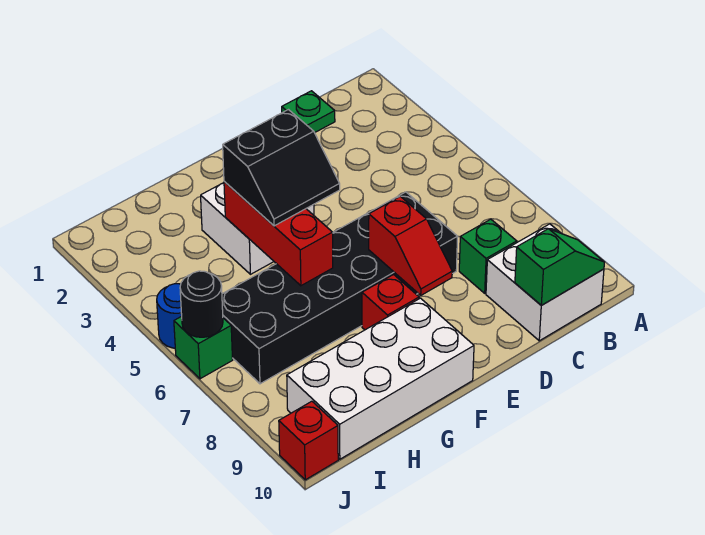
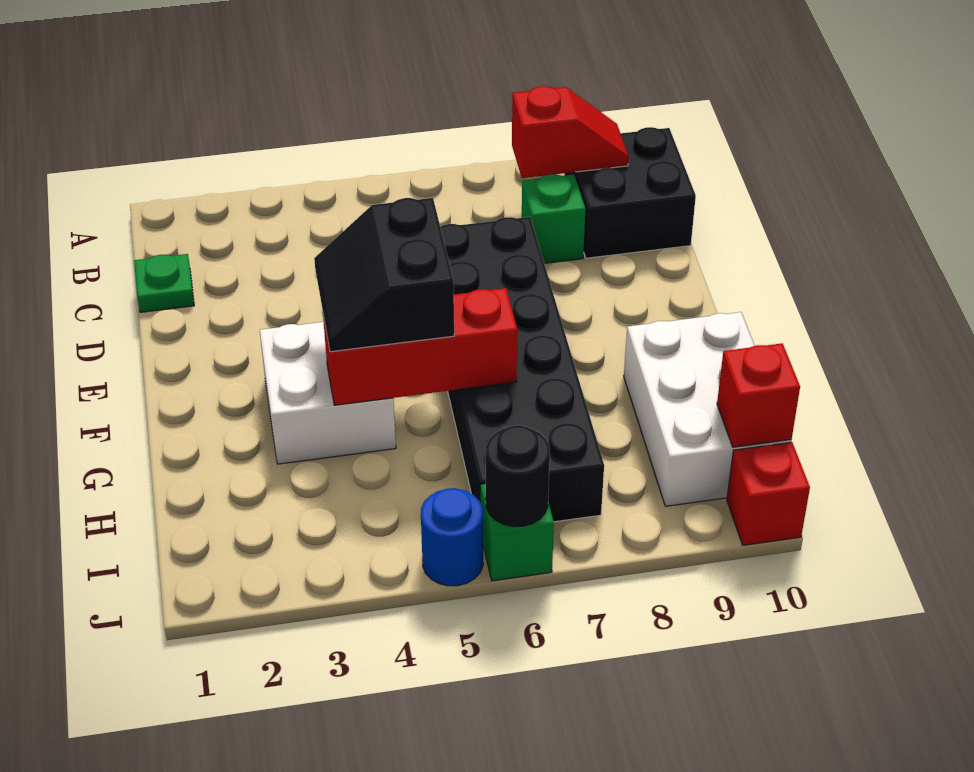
white brick B9:C10 level 1 -> black brick B9:C10 level 1
green slope B10:C10 level 2 top C -> none
red slope E7:E8 level 2 top 7 -> red slope B8:B9 level 2 top 8
black slope F4:G5 level 3 top 4 -> black slope F4:G5 level 3 top 5
red brick F8 level 1 -> red brick I10 level 2
white brick F9:I10 level 1 -> white brick G9:I10 level 1

